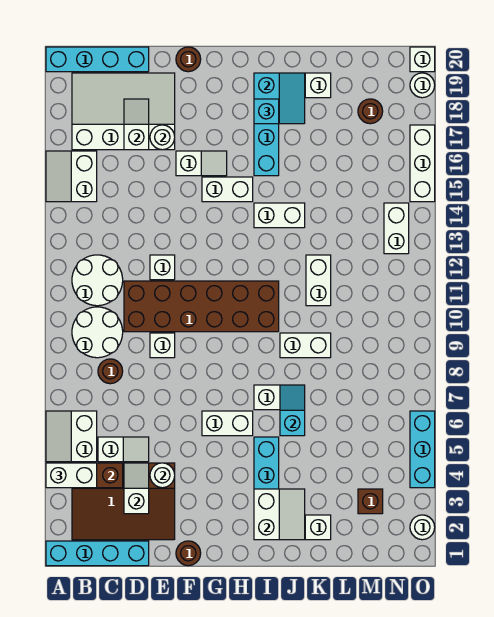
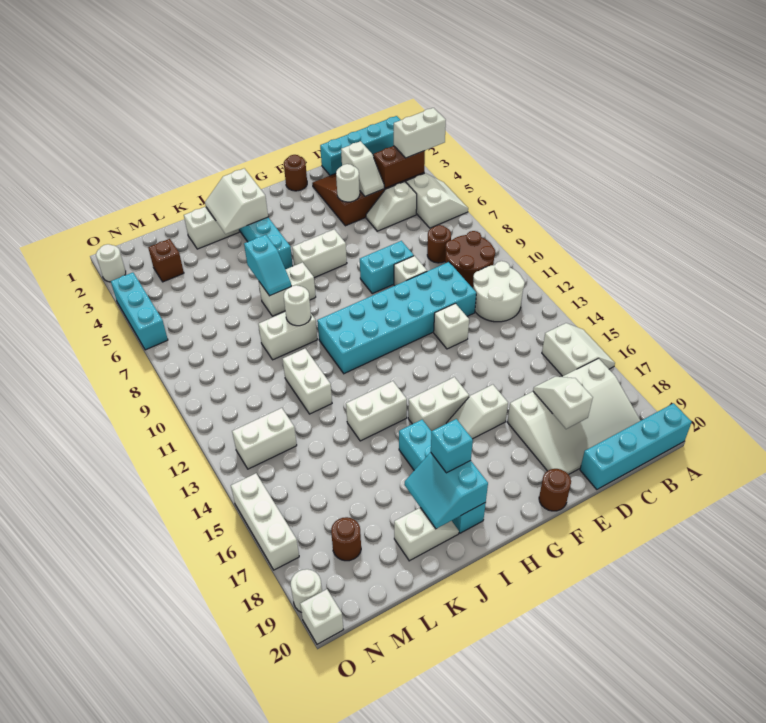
white round brick B9:C10 level 1 -> brown round brick B9:C10 level 1
brown brick D10:I11 level 1 -> cyan brick D10:I11 level 1
white slope D17:D18 level 2 top 17 -> white slope D17:D18 level 2 top 18
none -> cyan brick E8:F8 level 1
white round brick E17 level 2 -> white round brick J9 level 2
white brick N13:N14 level 1 -> white brick M13:N13 level 1

